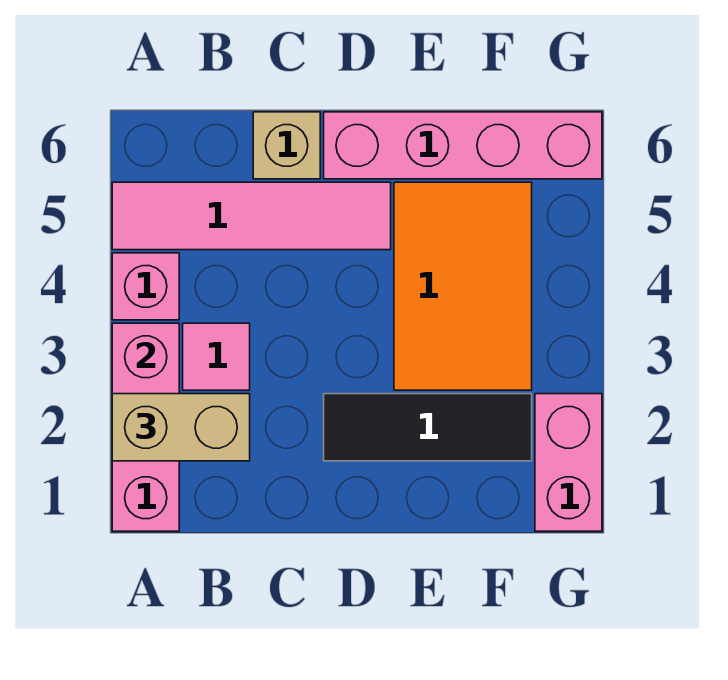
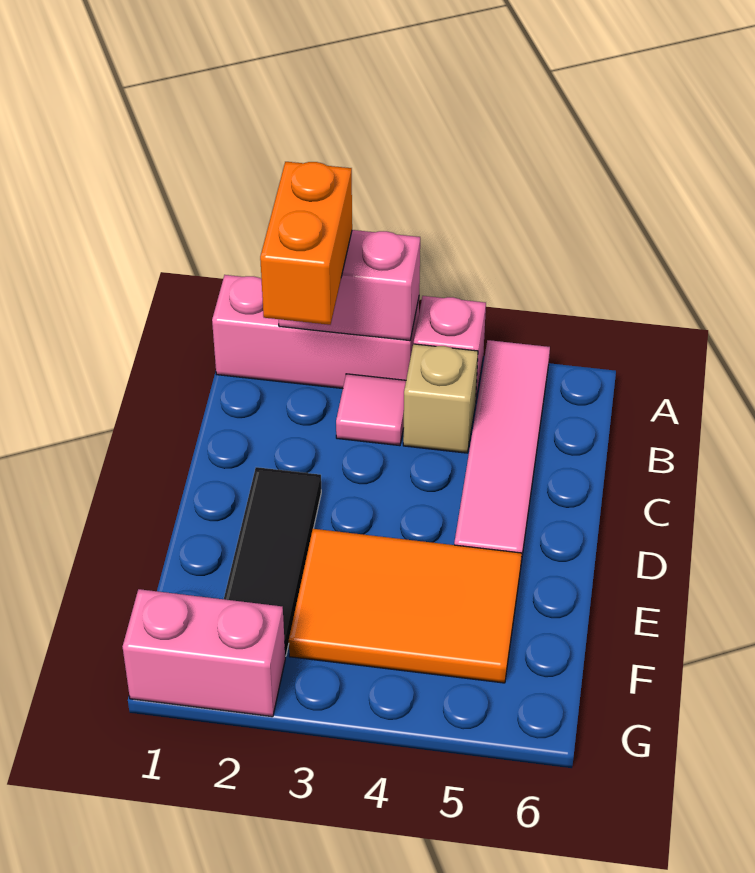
tan brick A2:B2 level 3 -> orange brick A2:B2 level 3
tan brick C6 level 1 -> tan brick B4 level 1
pink brick D6:G6 level 1 -> none

